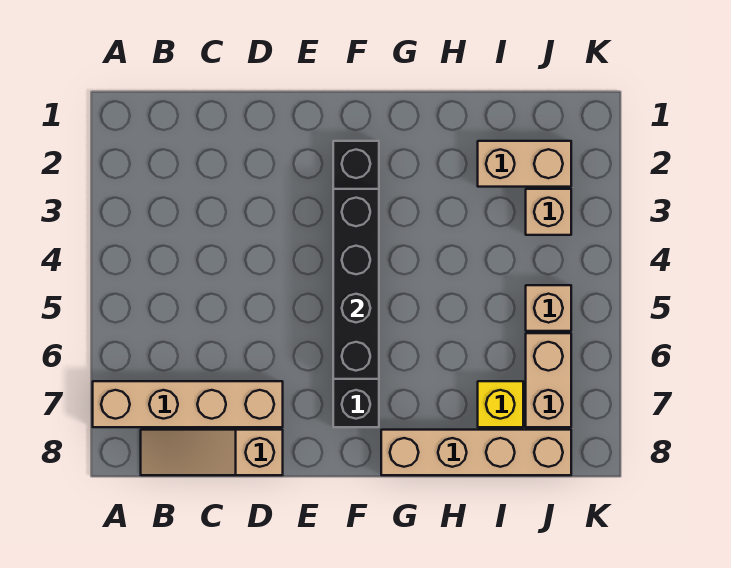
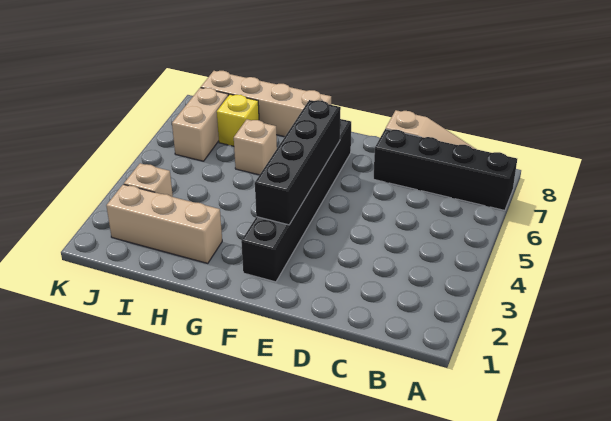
tan brick A7:D7 level 1 -> black brick A7:D7 level 1
tan brick I2:J2 level 1 -> tan brick H2:J2 level 1
tan brick J5 level 1 -> tan brick H6 level 1

